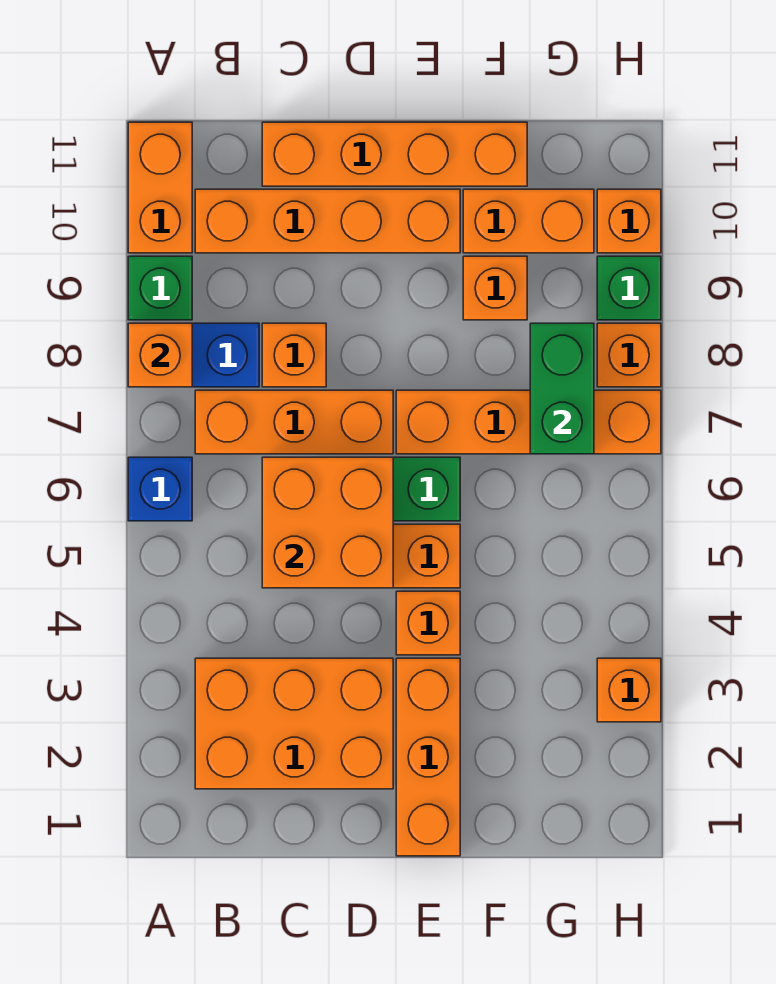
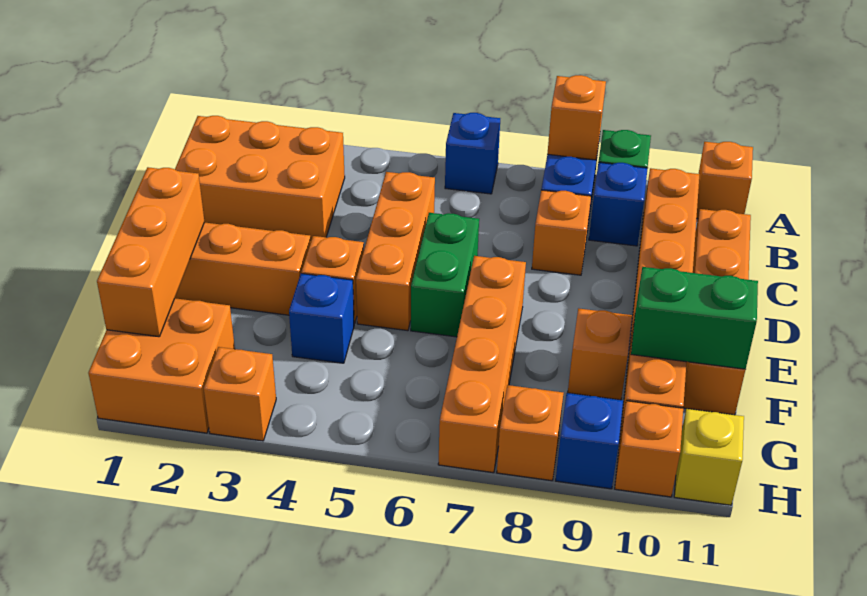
orange brick A10:A11 level 1 -> orange brick A11 level 1
orange brick B2:D3 level 1 -> orange brick B1:C3 level 1
orange brick B7:D7 level 1 -> orange brick E1:G1 level 2
none -> blue brick B9 level 1
orange brick C5:D6 level 2 -> orange brick G1:H2 level 1
none -> blue brick F4 level 1
green brick G7:G8 level 2 -> green brick F10:F11 level 2
green brick H9 level 1 -> blue brick H9 level 1
none -> yellow brick H11 level 1

